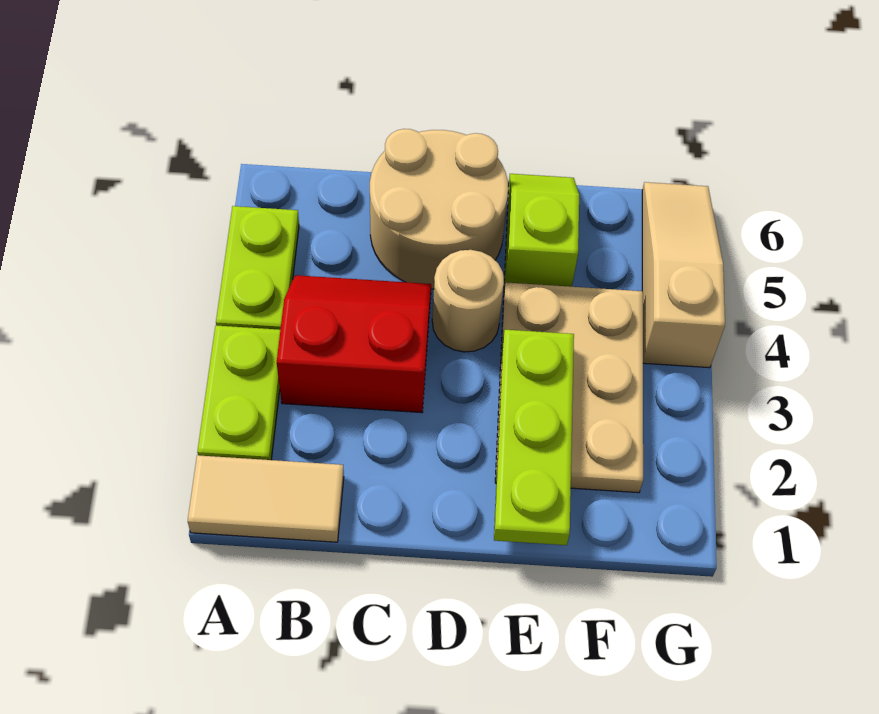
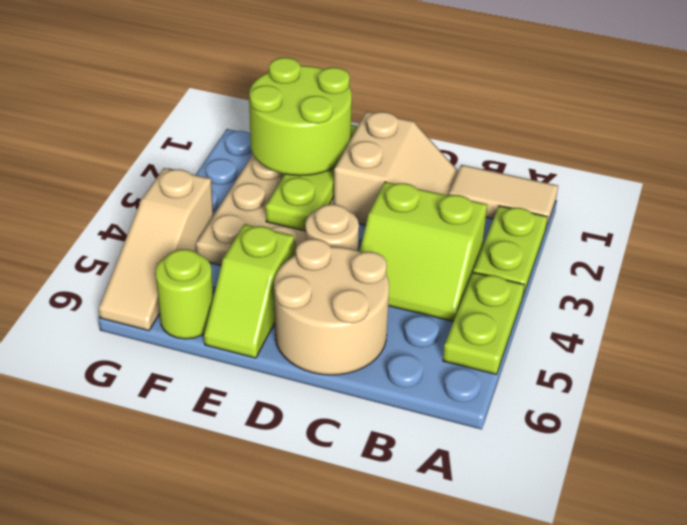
red slope B3:C4 level 1 top 3 -> lime slope B3:C4 level 1 top 3
none -> tan slope C1:D2 level 1 top D
none -> lime round brick E1:F2 level 3
none -> lime round brick F6 level 1

